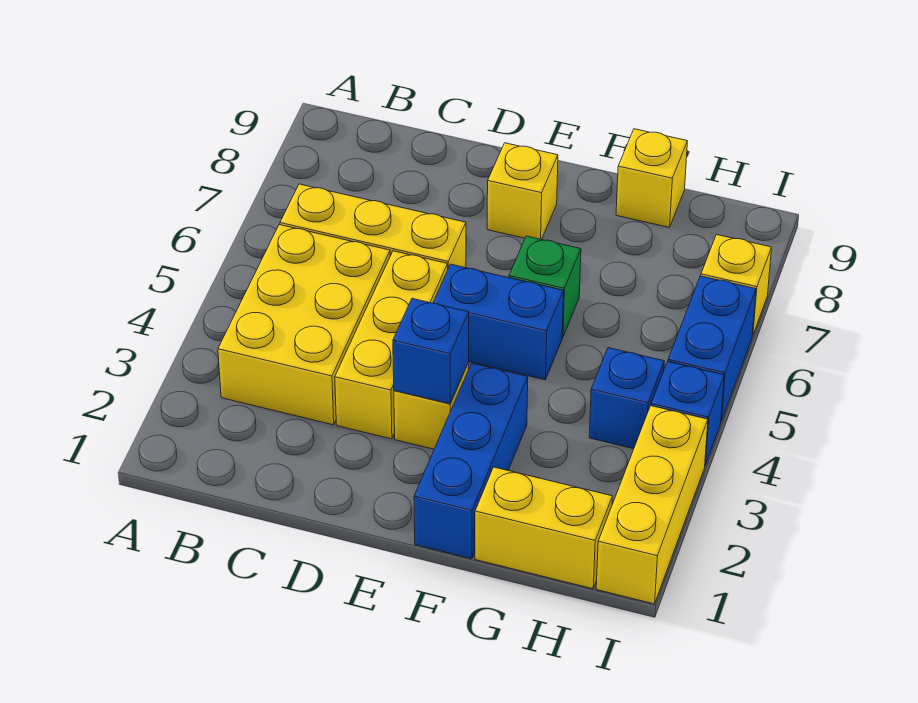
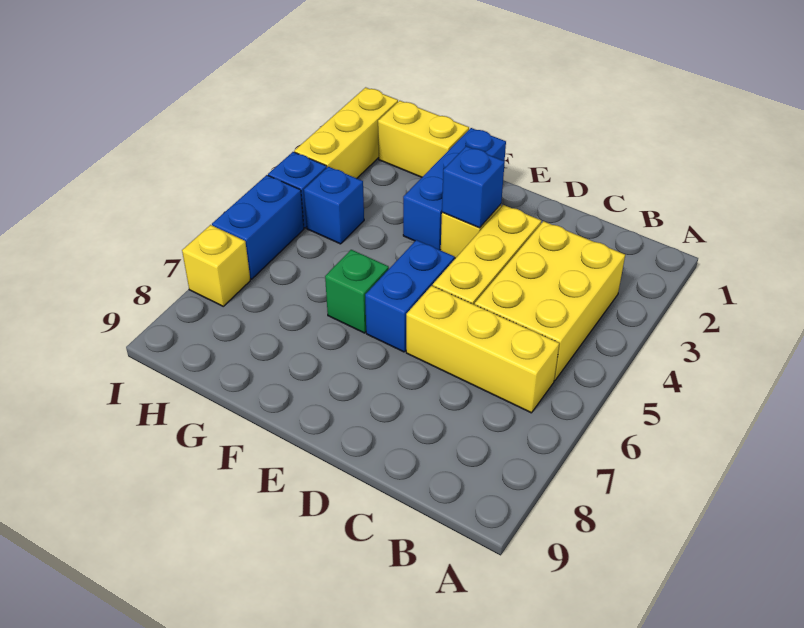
blue brick E5:F5 level 1 -> blue brick E5:E6 level 1
yellow brick E8 level 1 -> none
yellow brick G9 level 1 -> none

